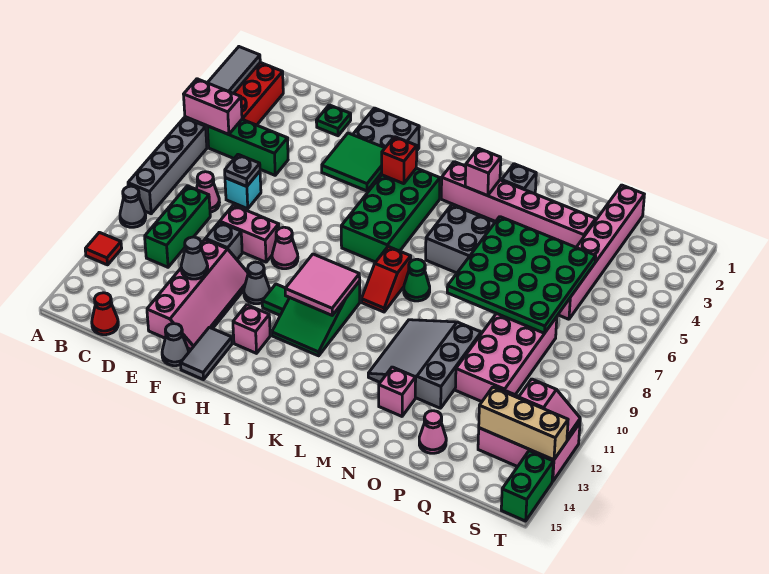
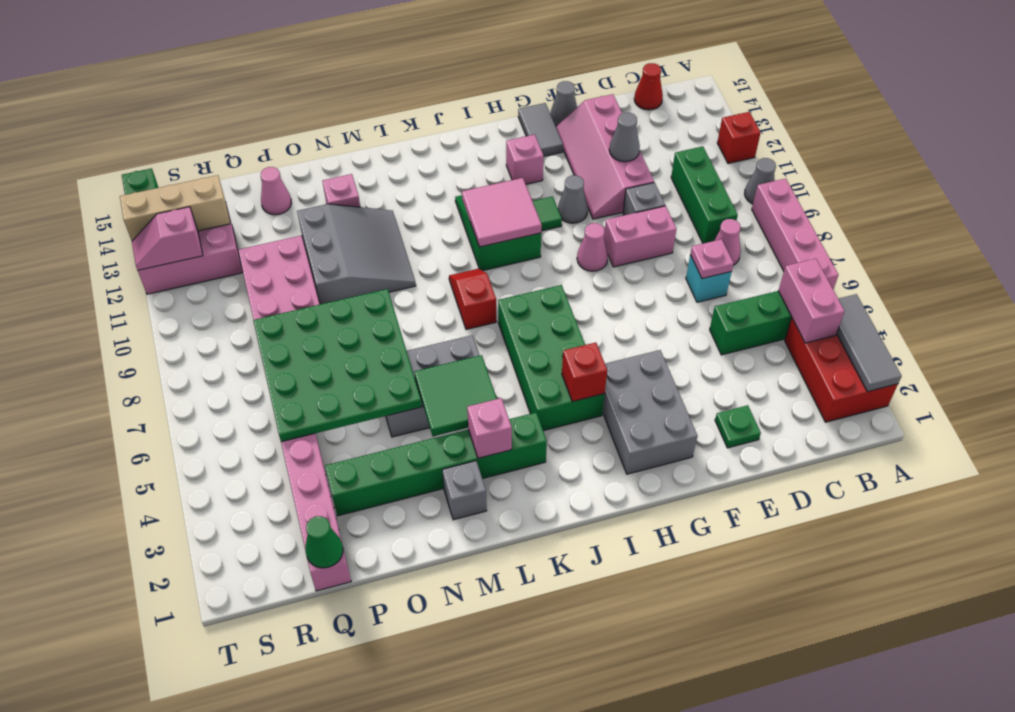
pink brick A5:B5 level 2 -> pink brick B4:B5 level 2
grey brick A6:A9 level 1 -> pink brick A6:A9 level 1
red tile A12 level 1 -> red brick A12 level 1
grey plate D7 level 2 -> pink plate D7 level 2
green tile G4:H5 level 2 -> green tile L4:M5 level 2
pink brick K3:P3 level 1 -> green brick K3:P3 level 1
green cone L8 level 1 -> green cone Q1 level 2

